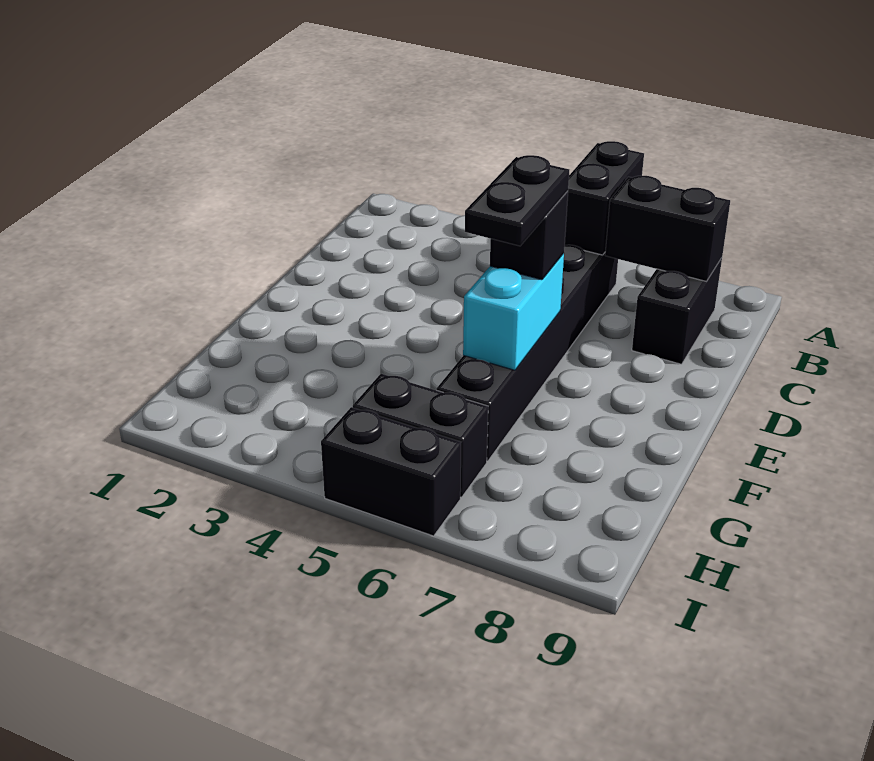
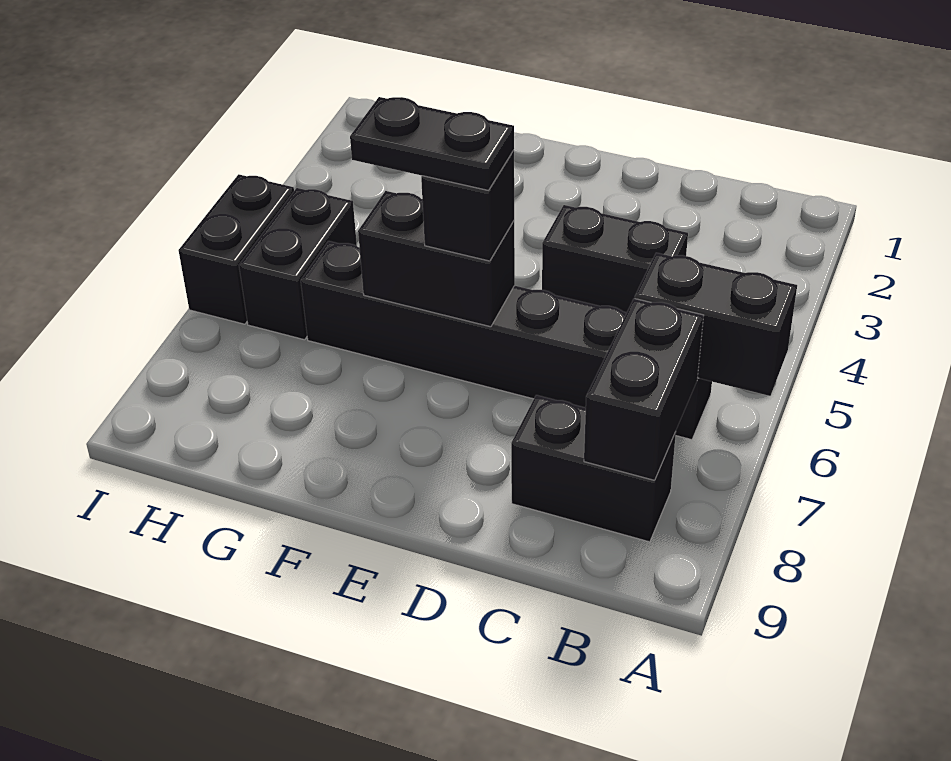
none -> black brick C4:D4 level 1
cyan brick E6:F6 level 2 -> black brick E6:F6 level 2

